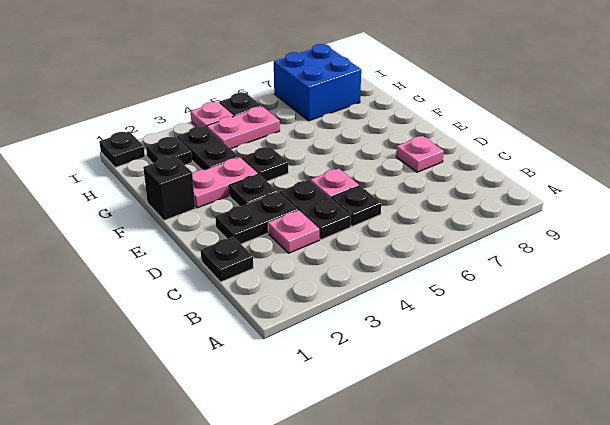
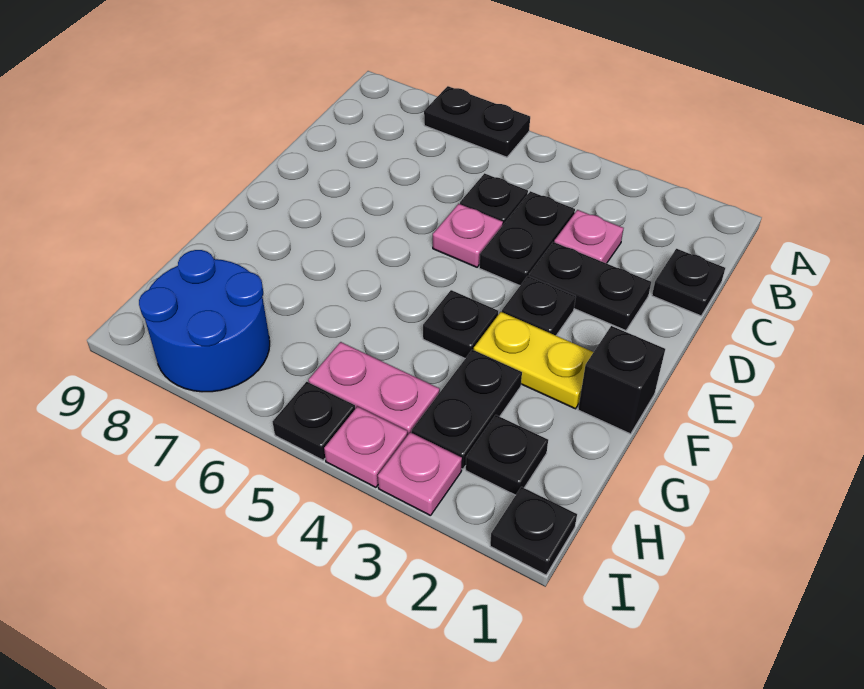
none -> black plate A6:A7 level 1
pink plate D8 level 1 -> pink plate I3 level 1
pink plate F2:F3 level 1 -> yellow plate F2:F3 level 1
blue brick H7:I8 level 1 -> blue round brick H7:I8 level 1

